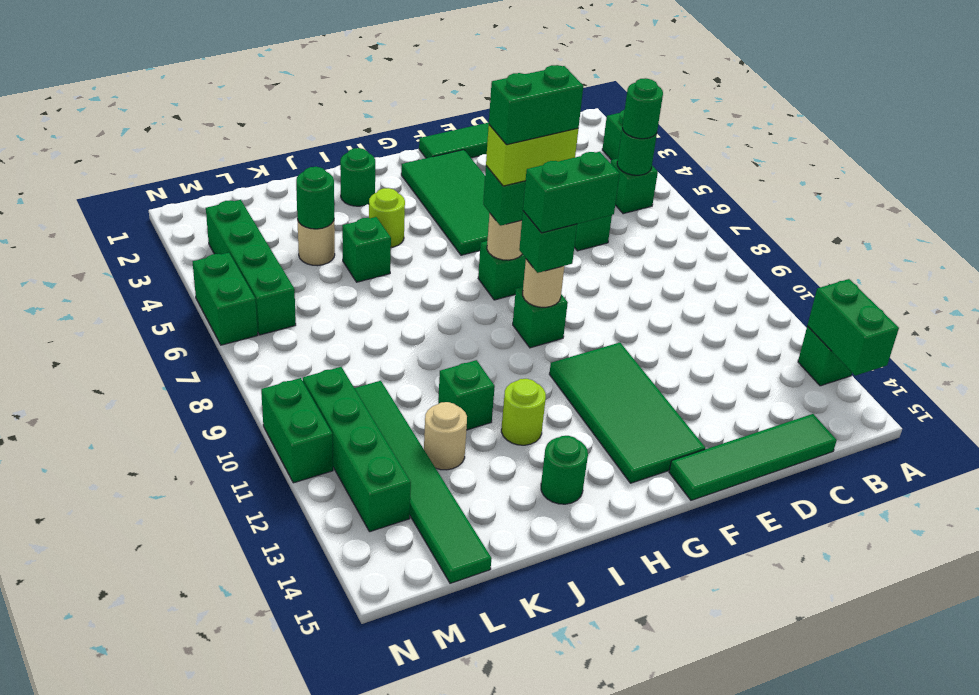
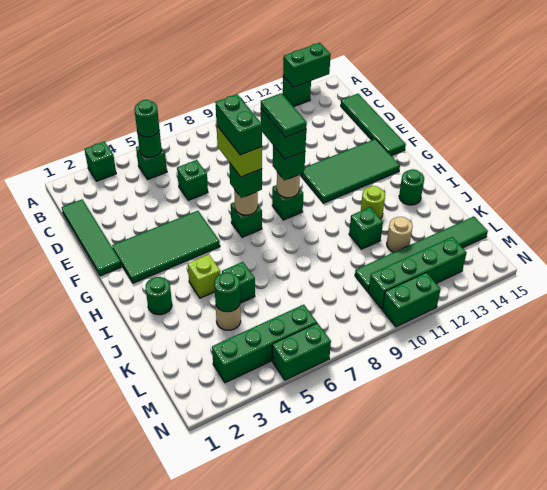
none -> green tile F9:G9 level 5
lime round brick I4 level 1 -> lime brick I4 level 1

